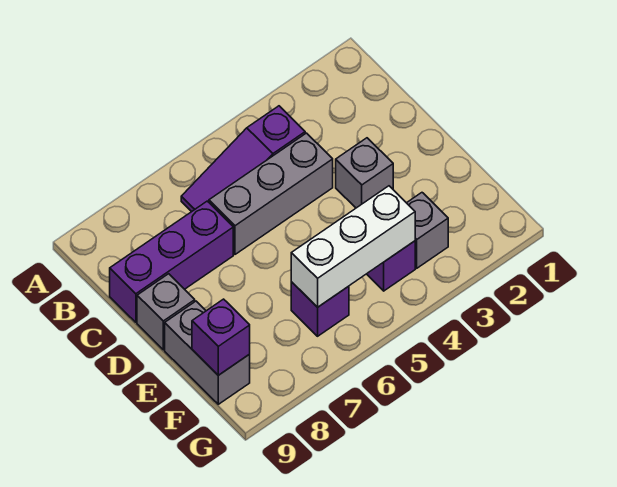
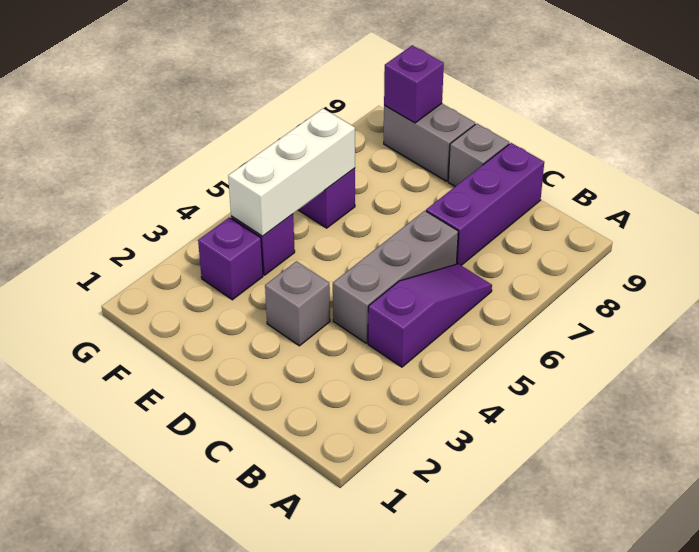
grey brick F3 level 1 -> purple brick F3 level 1

